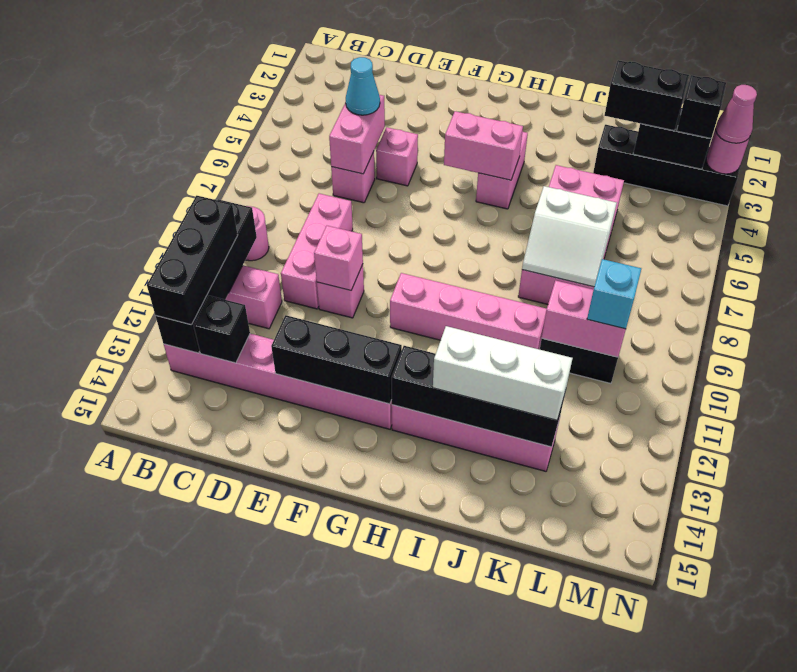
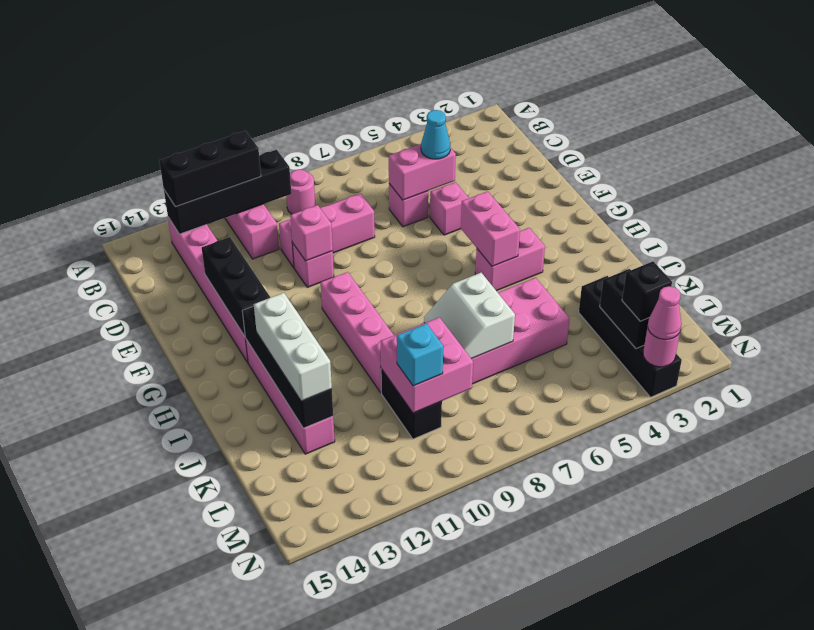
black brick C13 level 2 -> none
black brick K3:L3 level 3 -> none
pink brick K10:L10 level 2 -> pink brick K9:L10 level 2

